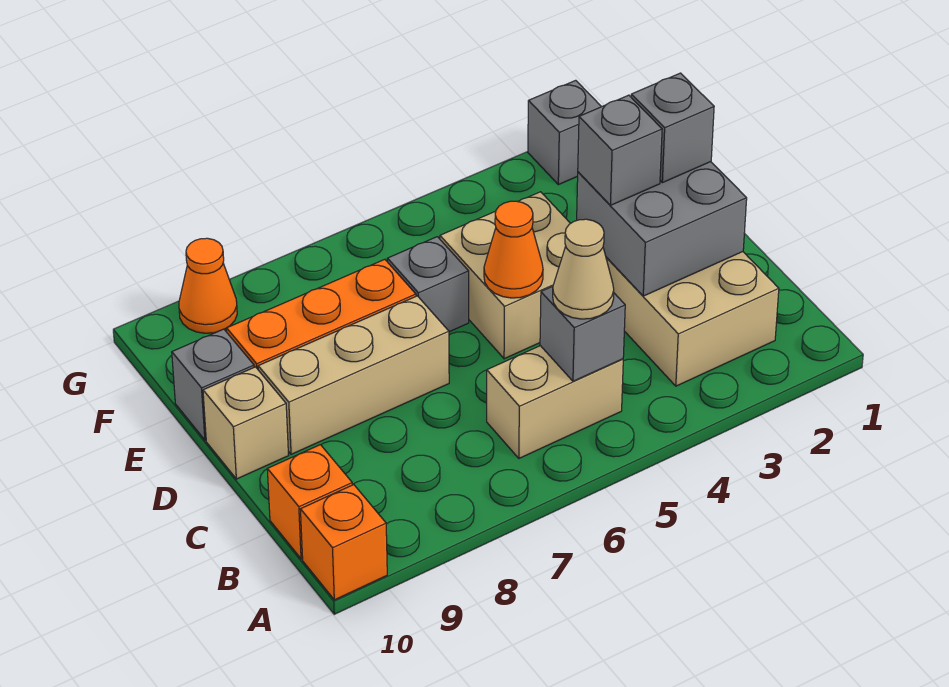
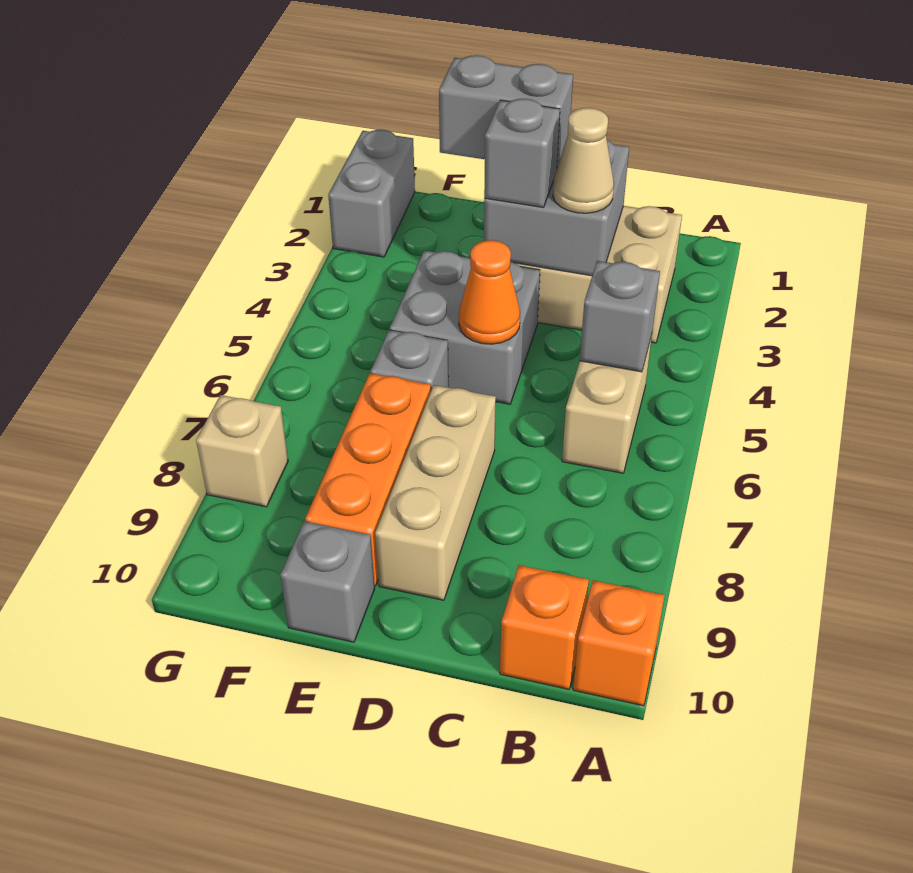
tan cone B5 level 3 -> tan cone C3 level 3
grey brick D2 level 3 -> grey brick D2:E2 level 3
tan brick D4:E5 level 1 -> grey brick D4:E5 level 1
tan brick D10 level 1 -> tan brick G8 level 1
grey brick G2 level 1 -> grey brick G1:G2 level 1
orange cone G9 level 1 -> none

